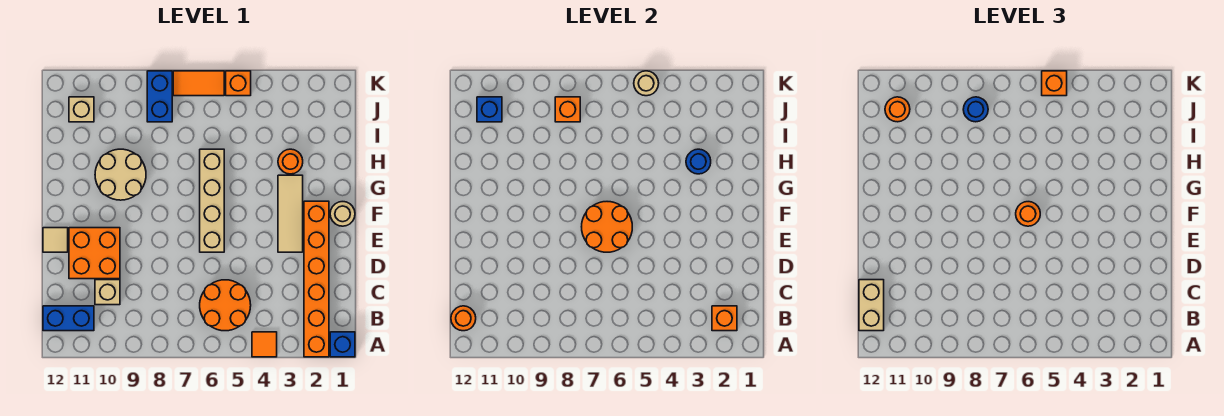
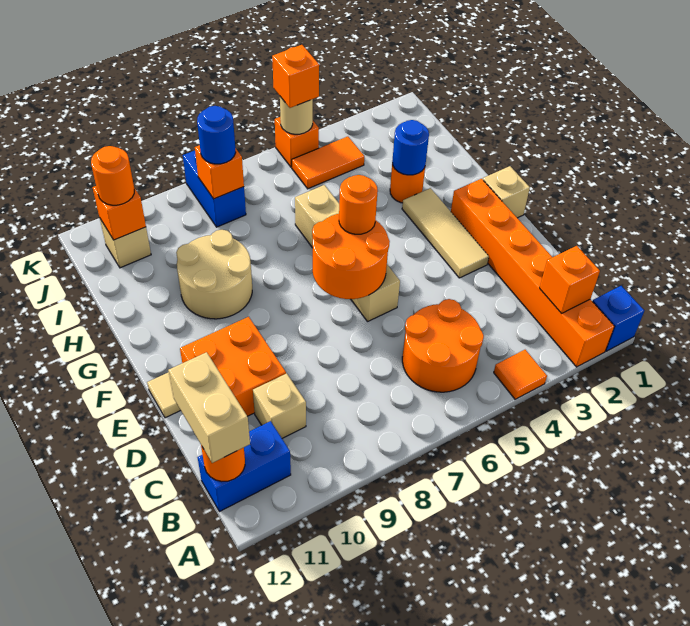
tan round brick F1 level 1 -> tan brick F1 level 1
blue brick J11 level 2 -> orange brick J11 level 2
orange tile K6:K7 level 1 -> orange tile J4:J5 level 1

